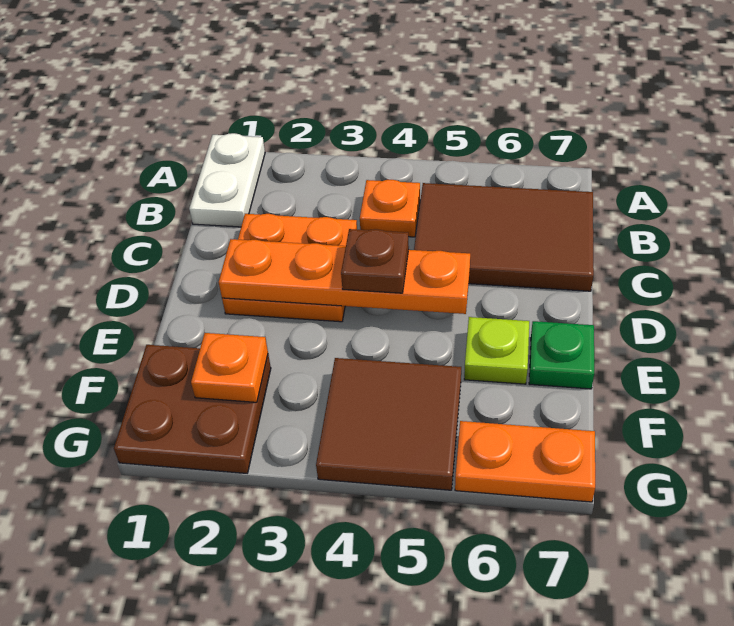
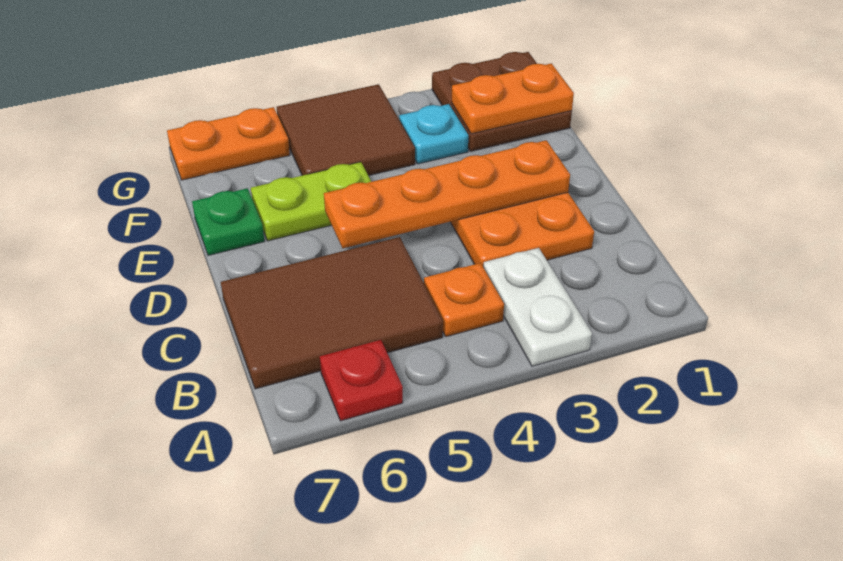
white plate A1:B1 level 1 -> white plate A3:B3 level 1
none -> red plate A6 level 1
brown plate D4 level 3 -> none
lime plate E6 level 1 -> lime plate E5:E6 level 1
orange plate F2 level 2 -> orange plate F1:F2 level 2
none -> cyan plate F3 level 1

